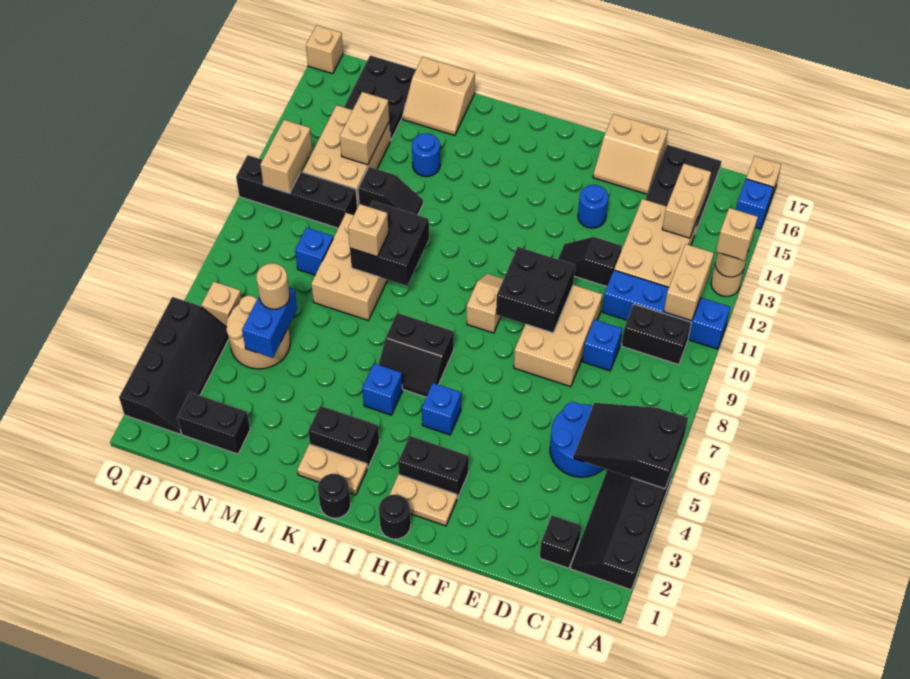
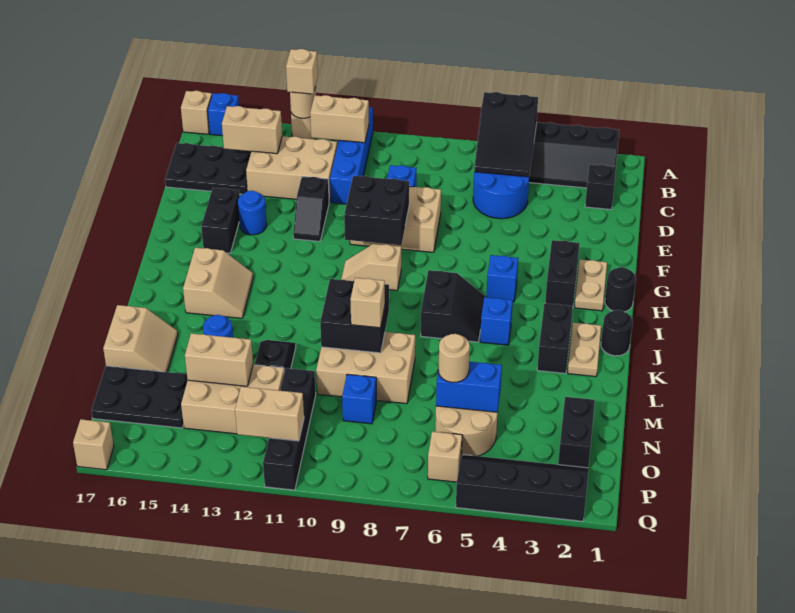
black brick B10:C10 level 1 -> black brick F15:G15 level 1
tan slope E16:F17 level 1 top 17 -> tan slope I14:J15 level 1 top 15

